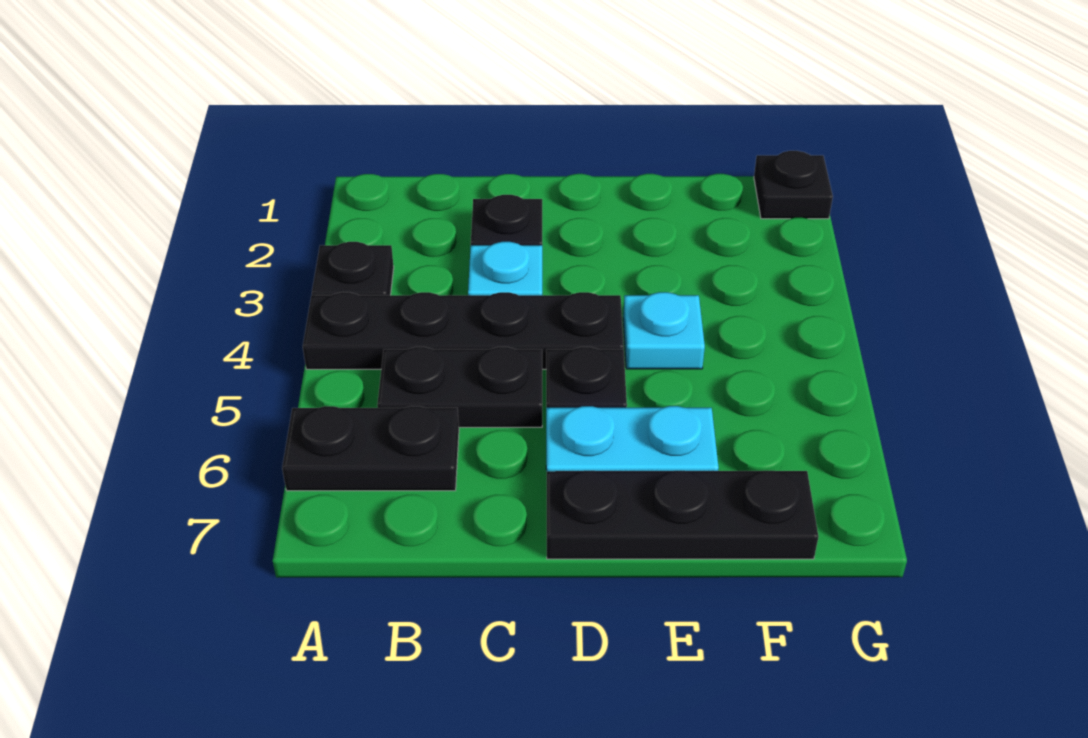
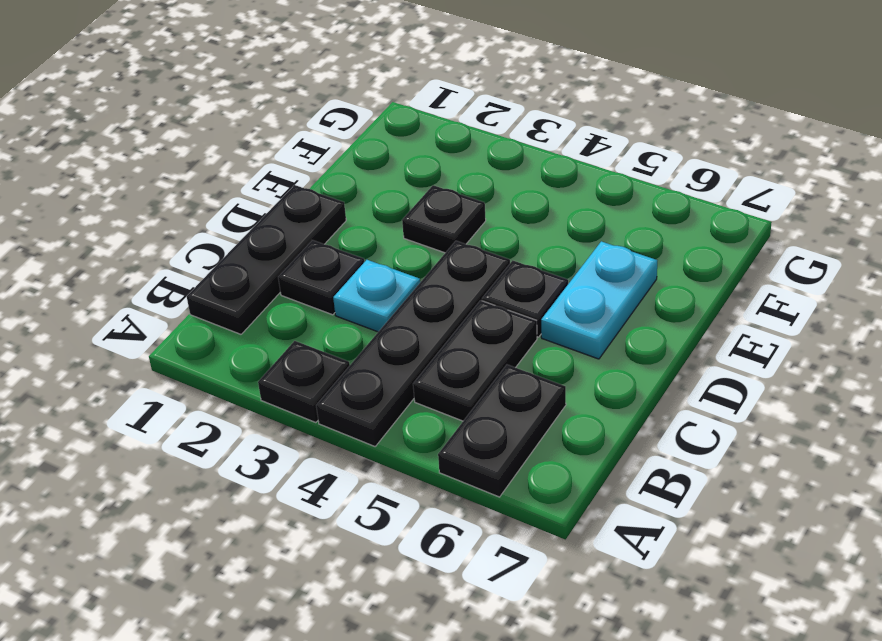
black plate D7:F7 level 1 -> black plate B1:D1 level 1
cyan plate E4 level 1 -> none
black plate G1 level 1 -> black plate E3 level 1

